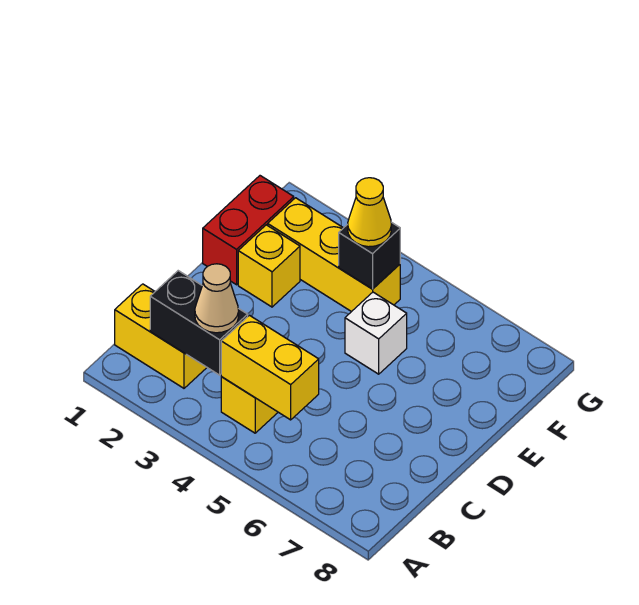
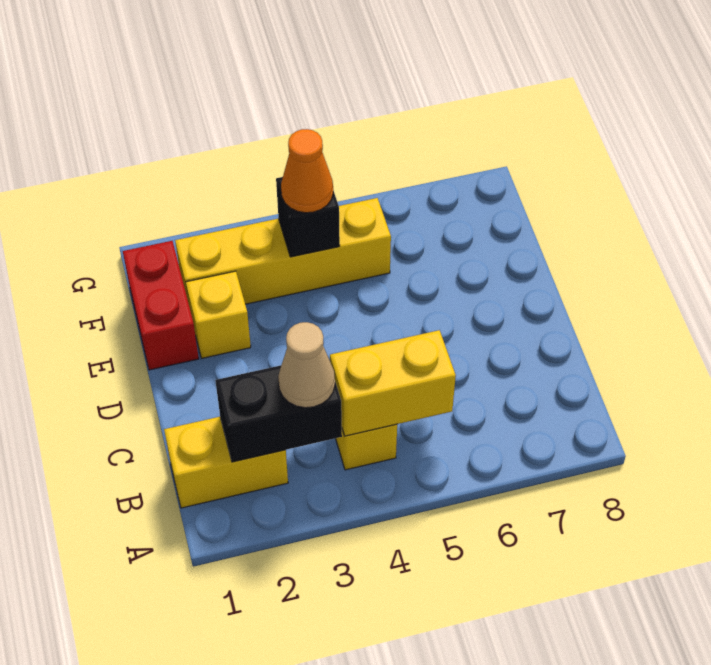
white brick E5 level 1 -> none
yellow brick F2:F4 level 1 -> yellow brick F2:F5 level 1
yellow cone F4 level 3 -> orange cone F4 level 3

